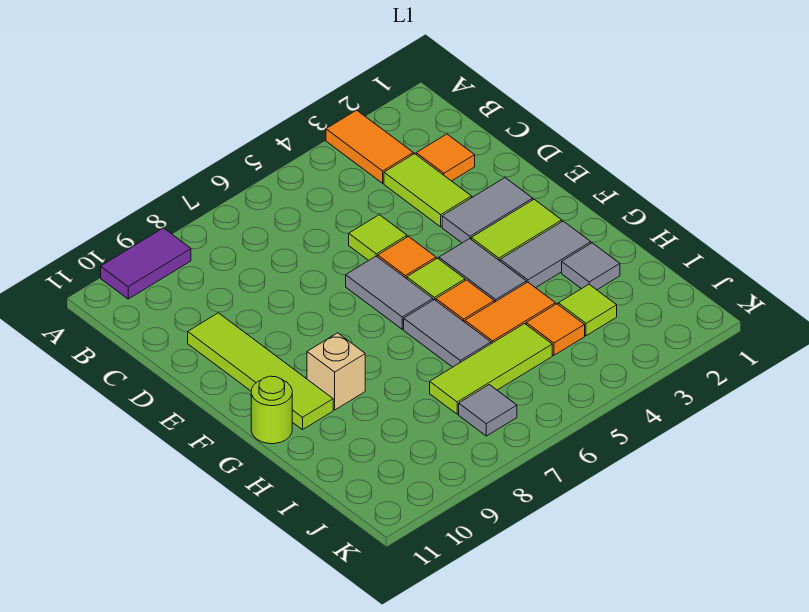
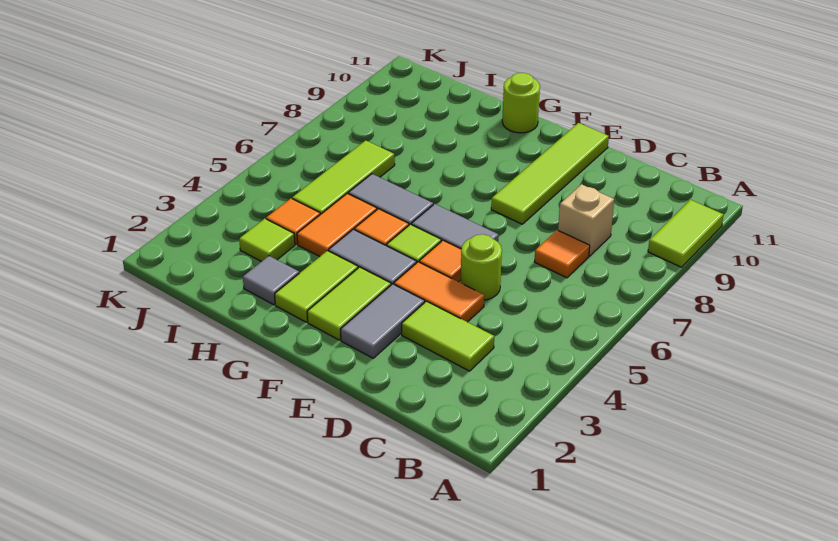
orange tile A3:B3 level 1 -> orange tile D4:E4 level 1
purple tile A9:A10 level 1 -> lime tile A9:A10 level 1
orange tile C2 level 1 -> orange tile C7 level 1
lime tile D5 level 1 -> lime round brick D5 level 1
lime tile D10:G10 level 1 -> lime tile E8:E11 level 1
grey tile G2:G3 level 1 -> lime tile G2:G3 level 1
tan brick G9 level 1 -> tan brick C8 level 1
grey tile J7 level 1 -> none

